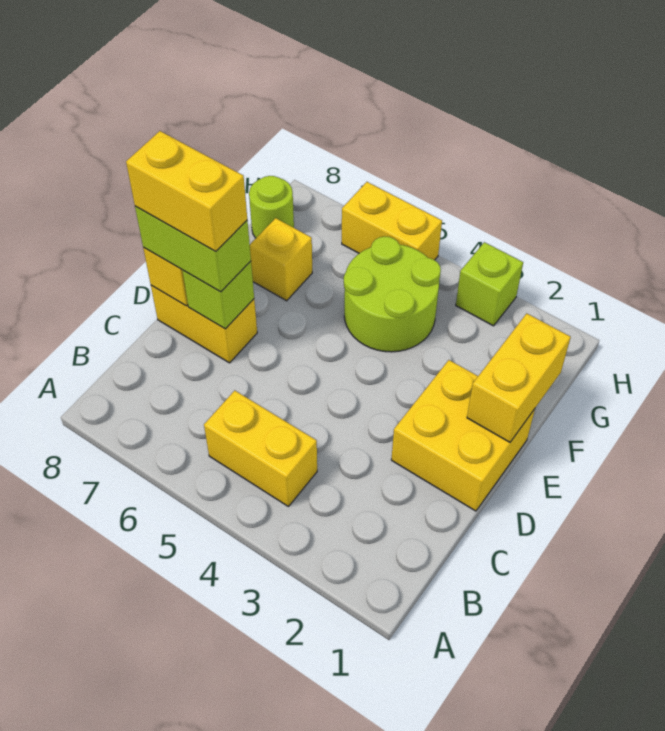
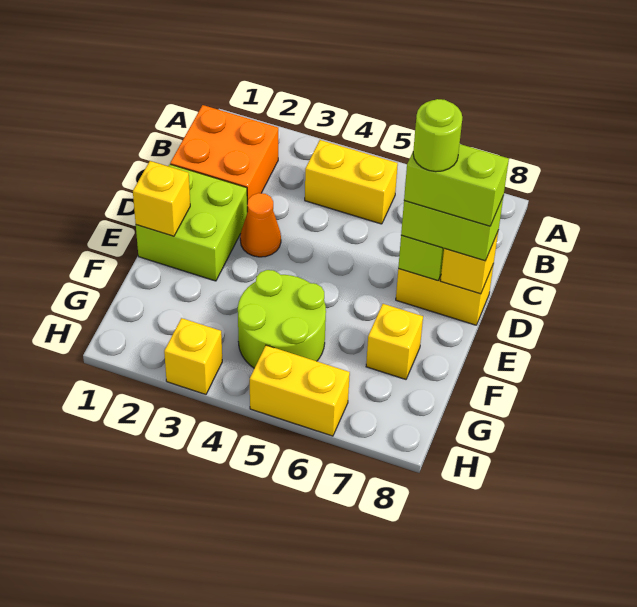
none -> orange brick B1:C2 level 1
yellow brick D1:E2 level 1 -> lime brick D1:E2 level 1
none -> orange cone D3 level 1
yellow brick D7:D8 level 4 -> lime brick D7:D8 level 4
yellow brick E1:F1 level 2 -> yellow brick E1 level 2
lime round brick G8 level 1 -> lime round brick D7 level 5
lime brick H3 level 1 -> yellow brick H3 level 1

